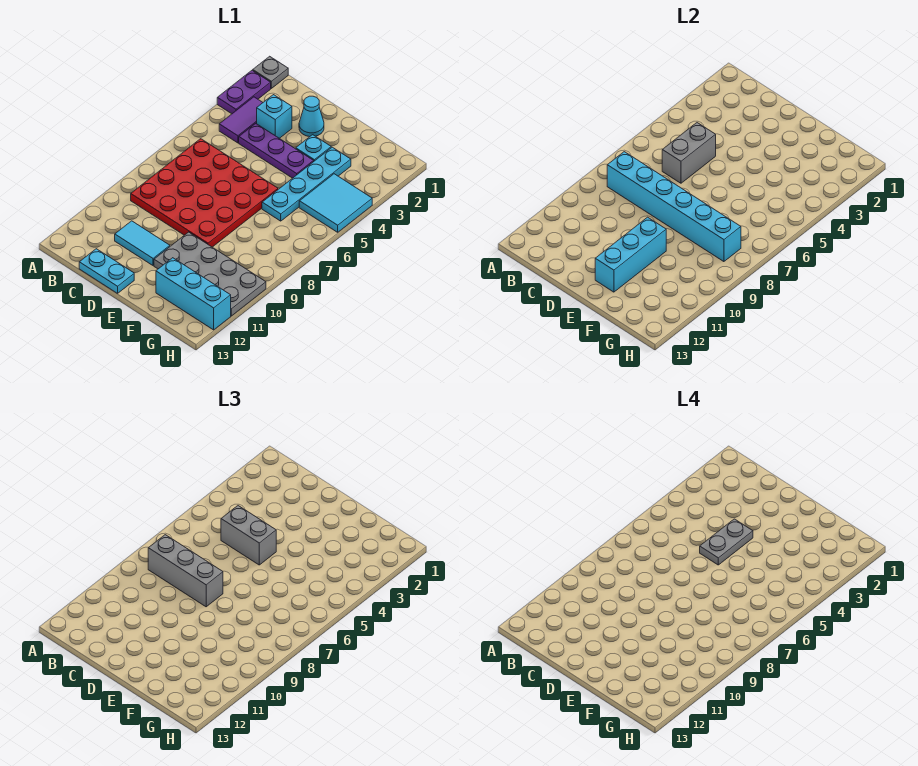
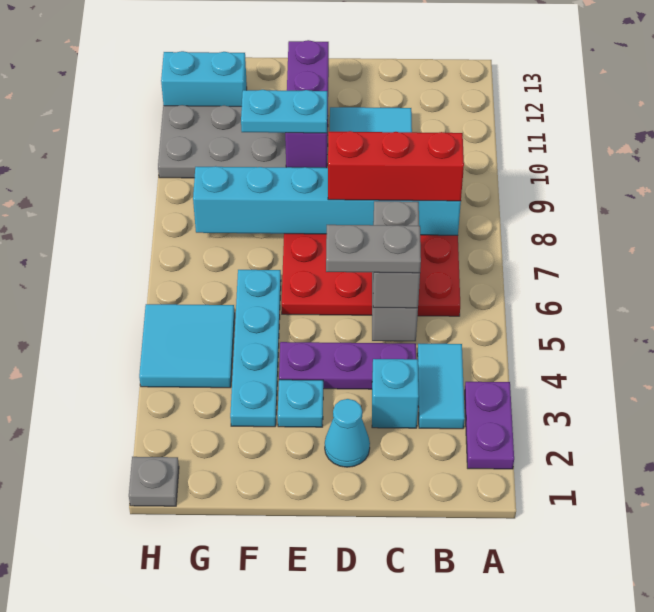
grey plate A1 level 1 -> grey plate H1 level 1
purple tile B3:B4 level 1 -> cyan tile B3:B4 level 1
grey brick B8:D8 level 3 -> red brick B8:D8 level 3
grey brick C5:D5 level 3 -> grey brick C5:C6 level 3
cyan plate C13:D13 level 1 -> cyan plate E10:F10 level 3
grey plate D4:D5 level 4 -> grey plate C5:D5 level 4
cyan brick E10:E12 level 2 -> purple brick E10:E12 level 2
cyan brick F12:H12 level 1 -> cyan brick G12:H12 level 1

